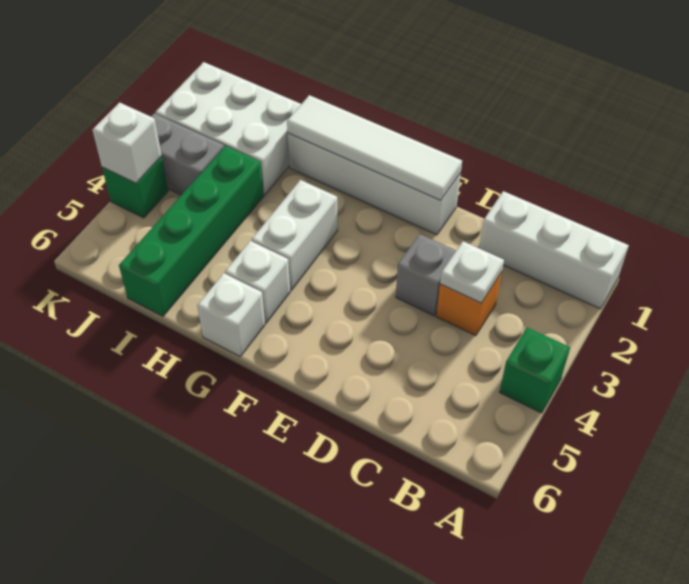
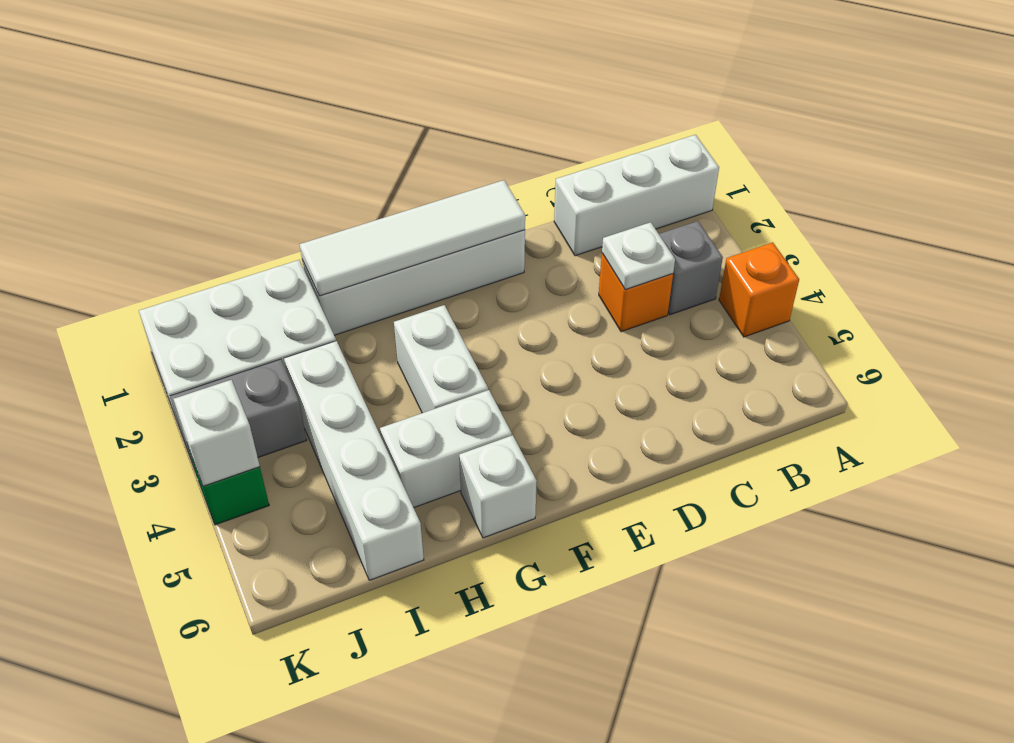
green brick A4 level 1 -> orange brick A4 level 1
grey brick D3 level 1 -> grey brick B3 level 1
white brick G5 level 1 -> white brick G5:H5 level 1
green brick I3:I6 level 1 -> white brick I3:I6 level 1

